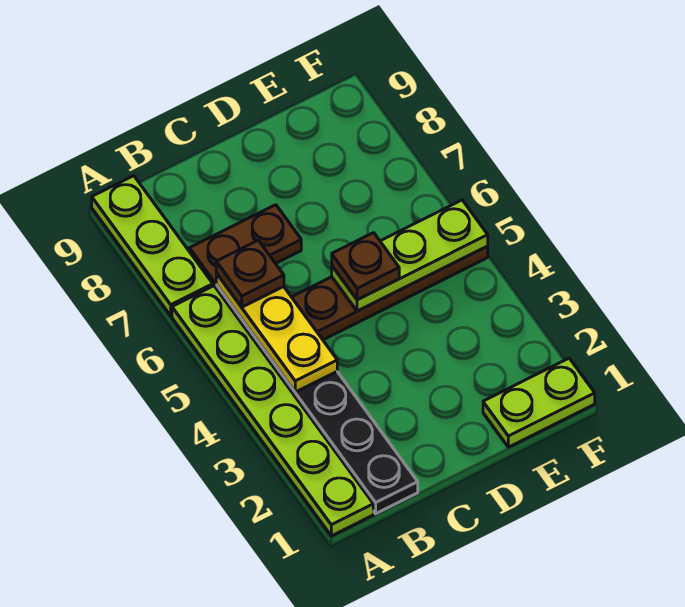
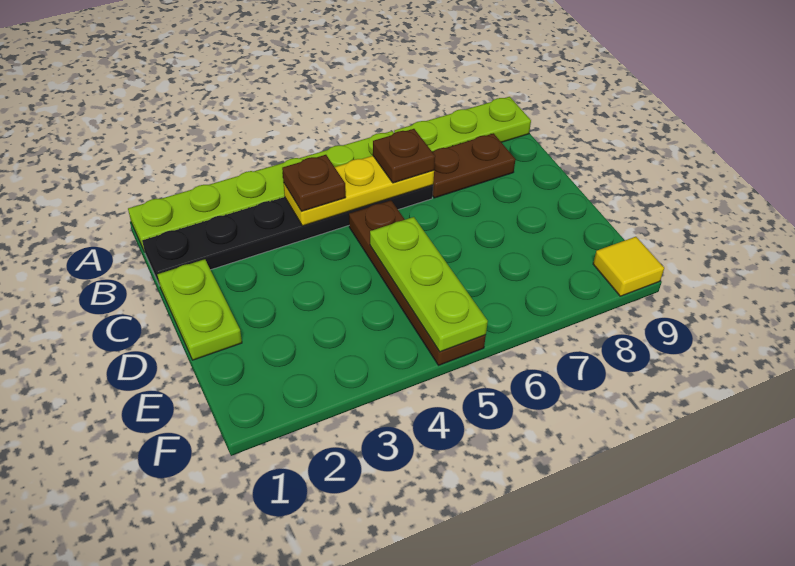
brown plate B7:C7 level 1 -> brown plate B7:B8 level 1
brown plate D5 level 3 -> brown plate B4 level 3
lime plate E1:F1 level 1 -> lime plate C1:D1 level 1
none -> yellow tile F9 level 1

